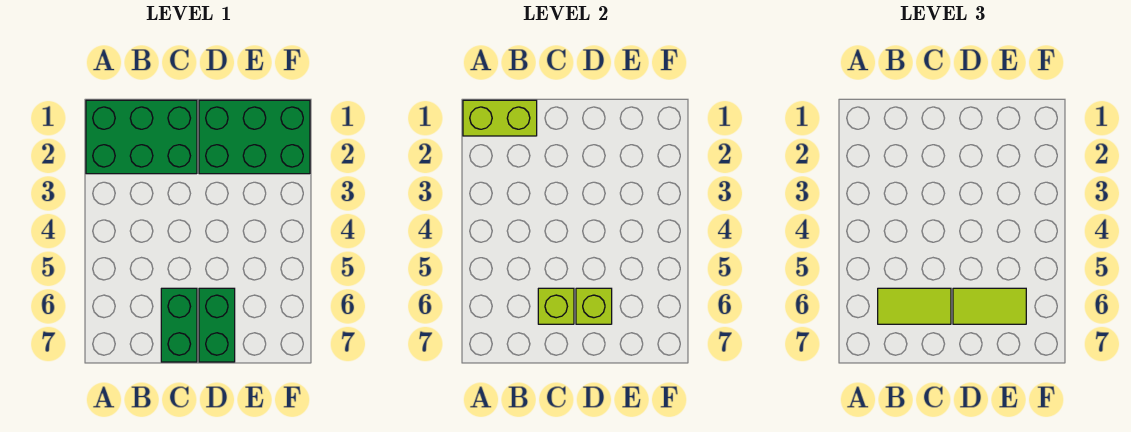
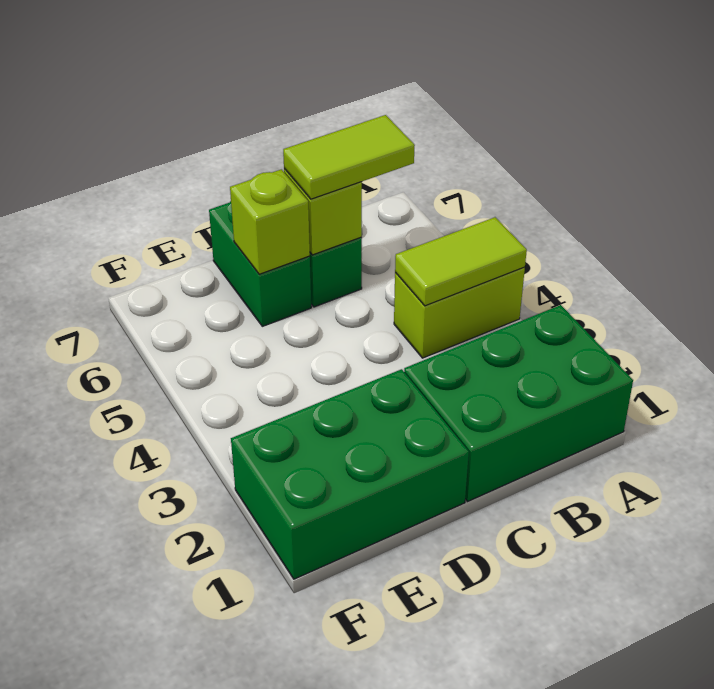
lime brick A1:B1 level 2 -> lime brick A4:B4 level 1
lime tile D6:E6 level 3 -> lime tile A4:B4 level 2

